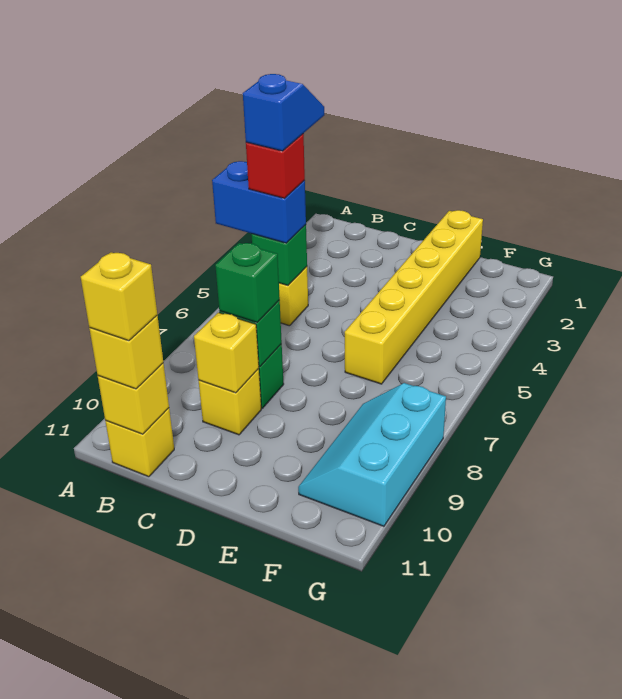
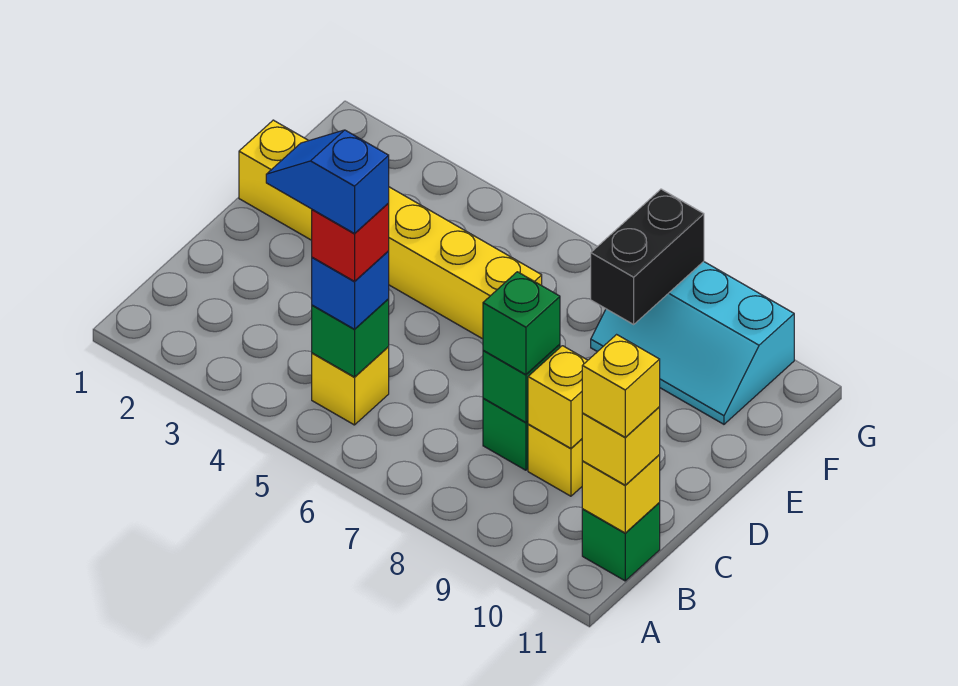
blue brick A5:B5 level 3 -> blue brick B5 level 3
yellow brick B11 level 1 -> green brick B11 level 1
none -> black brick F8:G8 level 2

